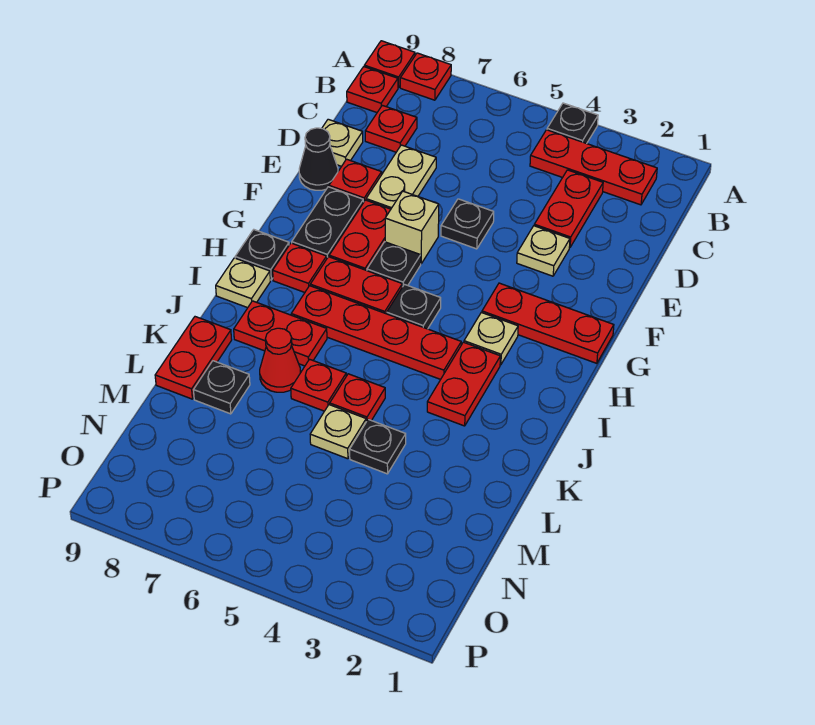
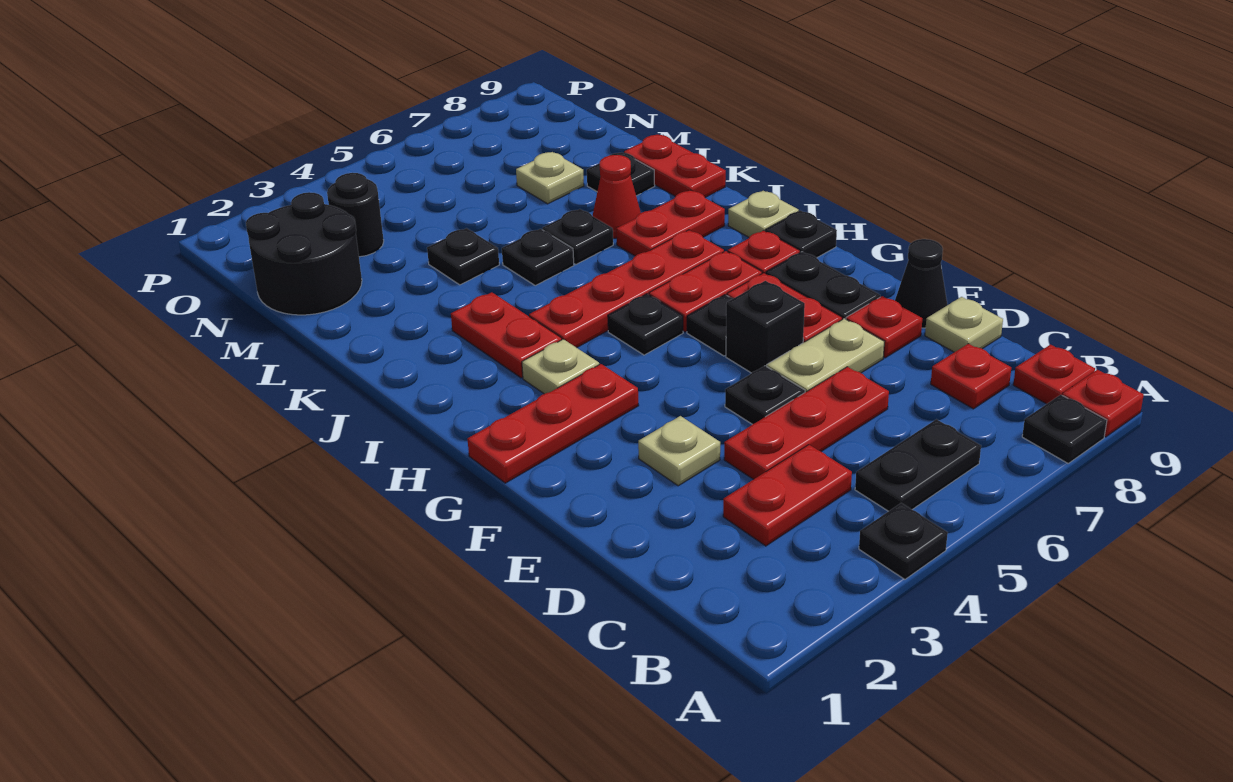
red plate A8 level 1 -> black plate A8 level 1
red plate B2:B4 level 1 -> red plate D4:D6 level 1
none -> black plate B5:B6 level 1
red plate C3:D3 level 1 -> red plate C3:C4 level 1
tan plate D7:E7 level 1 -> tan plate E6:E7 level 1
tan brick F6 level 1 -> black brick F6 level 1
red plate K5 level 1 -> black plate K5 level 1
red plate K6 level 1 -> black plate K6 level 1
tan plate L5 level 1 -> tan plate M7 level 1
none -> black round brick M1:N2 level 1
none -> black round brick N3 level 1

